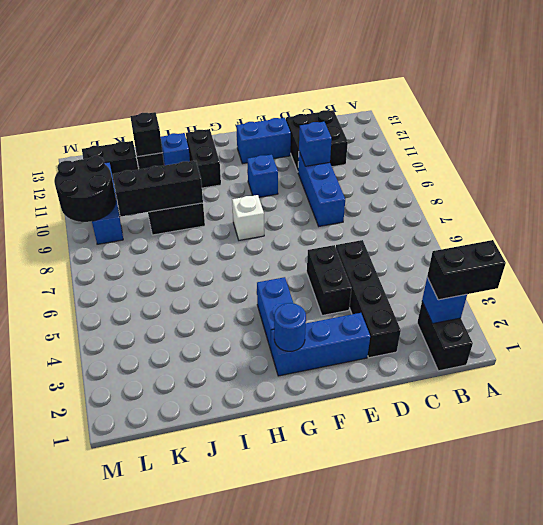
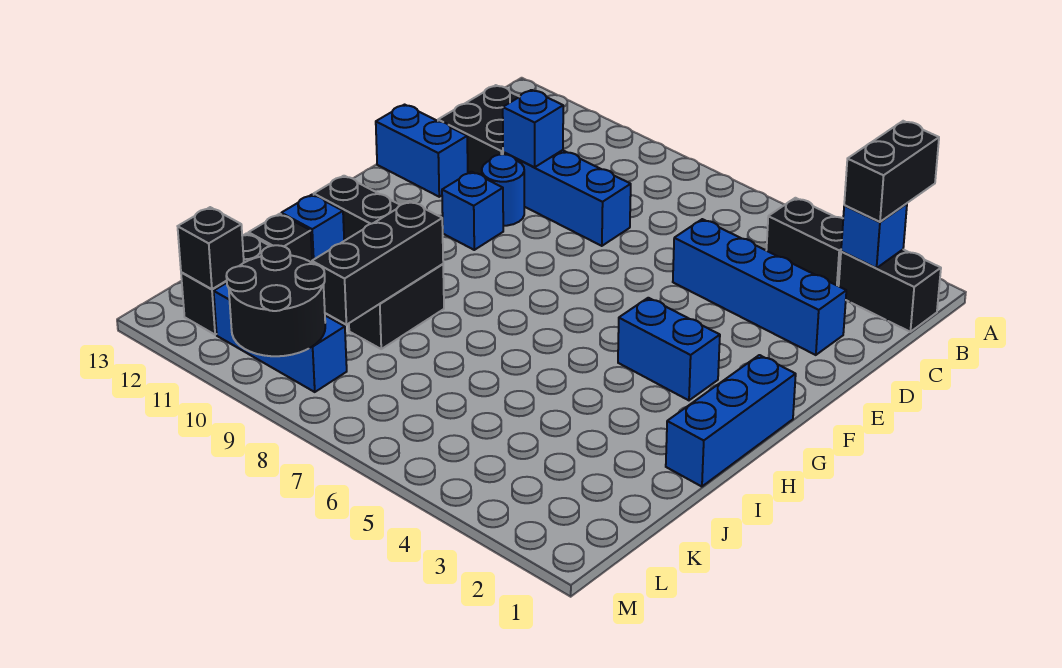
black brick D2:D5 level 1 -> blue brick D2:D5 level 1
blue brick E2:G2 level 1 -> blue brick G1:I1 level 1
black brick E4:E5 level 1 -> black brick B3:B4 level 1
blue brick E12:F12 level 1 -> blue brick E12:E13 level 1
blue round brick G2 level 2 -> blue round brick E10 level 1
white brick G8 level 1 -> none
black brick J12 level 2 -> black brick L12 level 2

